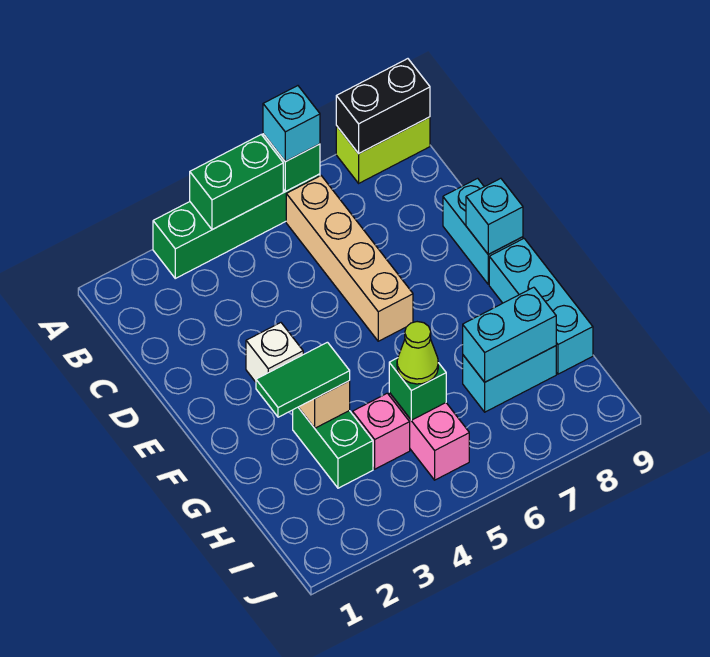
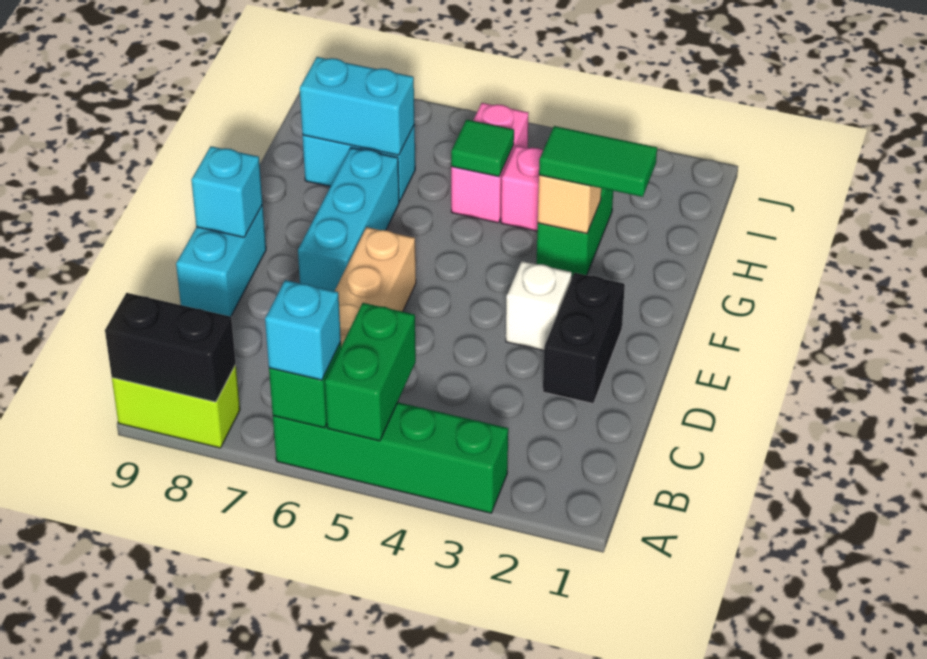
green brick A4:A5 level 2 -> green brick A5:B5 level 2
none -> black brick D2:E2 level 1
cyan brick F9:H9 level 1 -> cyan brick E7:G7 level 1
green brick H5 level 2 -> green tile H5 level 2
lime cone H5 level 3 -> none

